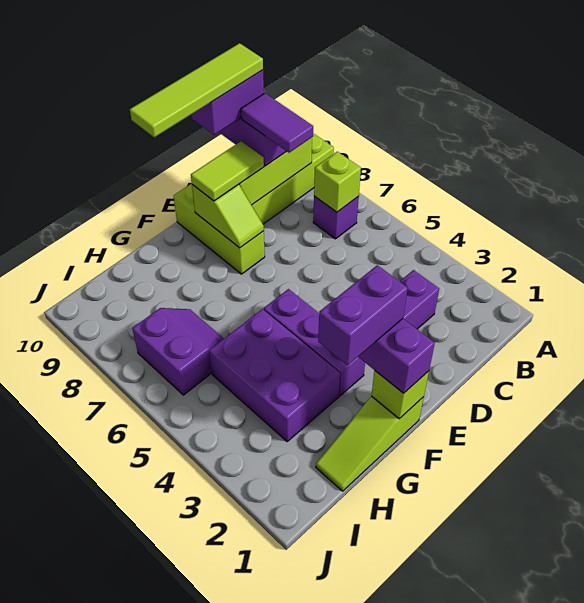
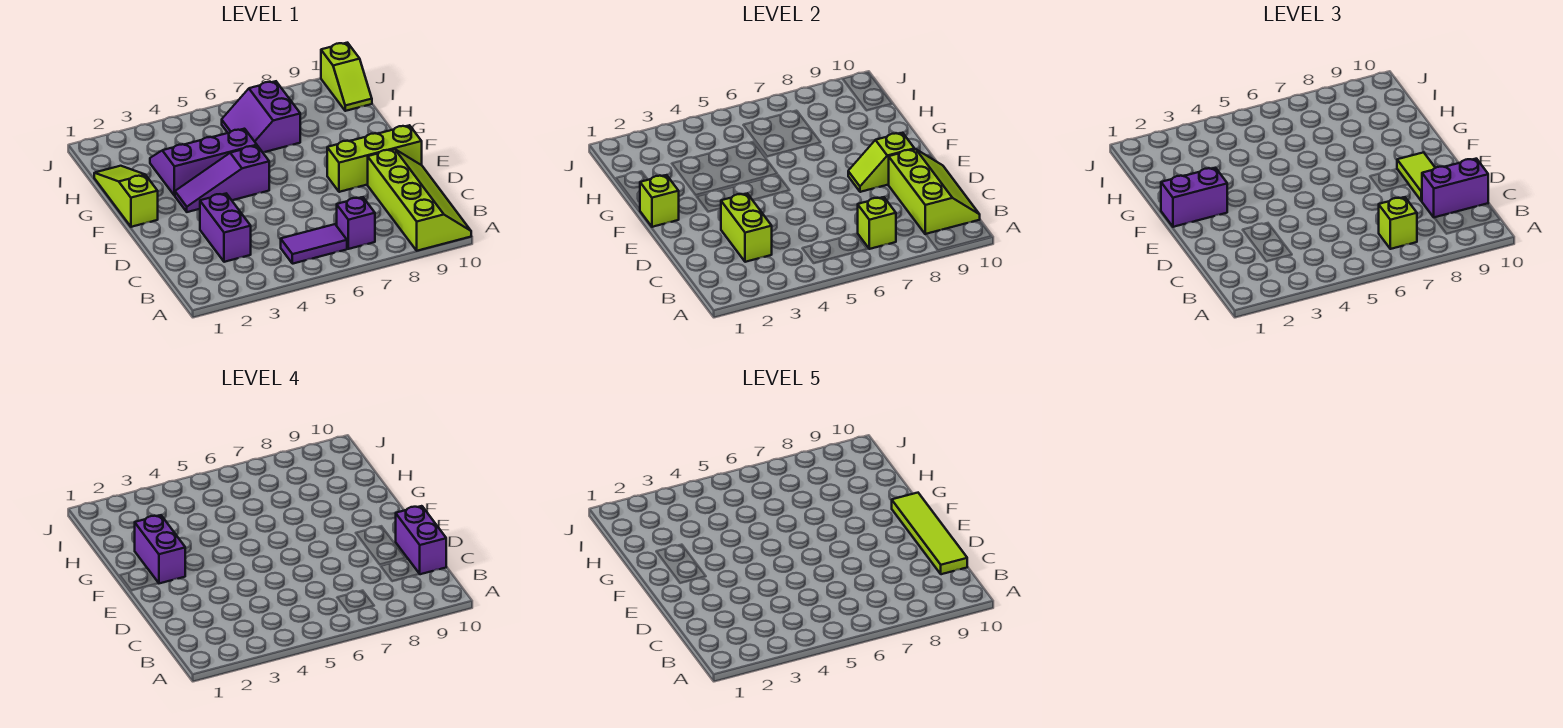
none -> lime brick B7 level 3
none -> lime brick C3:D3 level 2
purple tile C8:C9 level 4 -> purple tile B5:B6 level 1
purple brick F3:F5 level 1 -> purple slope F3:F5 level 1 top 5
purple brick G3:H5 level 1 -> purple slope G3:H5 level 1 top G
purple slope H6:I7 level 1 top I -> purple slope H6:I7 level 1 top 7
none -> lime slope I10:J10 level 1 top J

